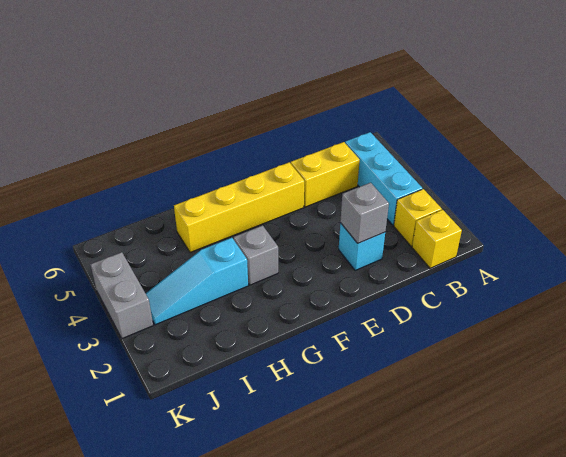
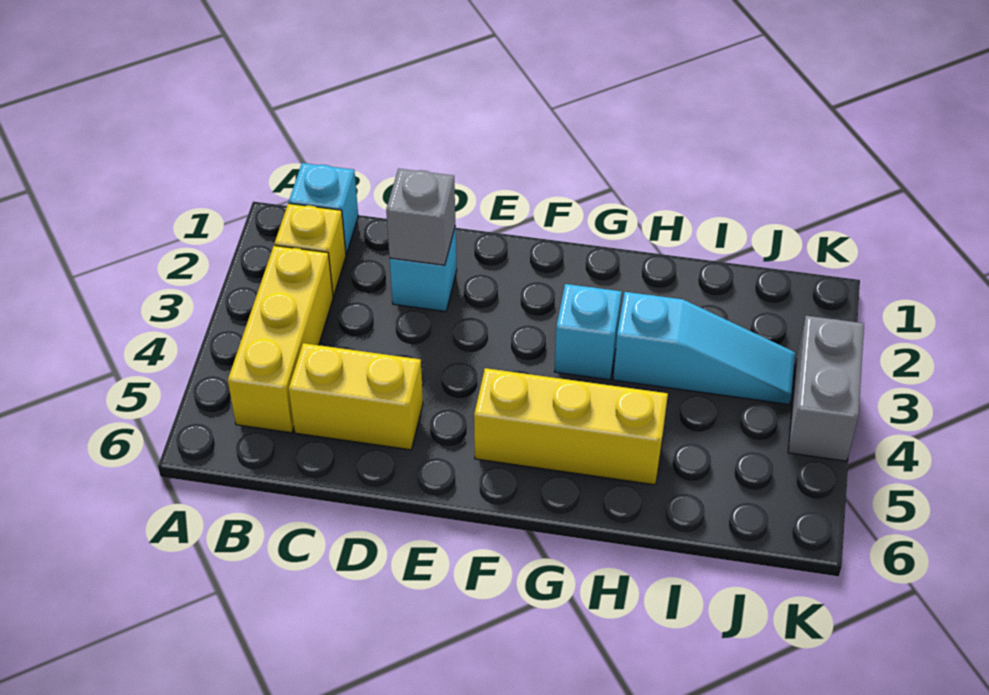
yellow brick B1 level 1 -> cyan brick B1 level 1
cyan brick B3:B5 level 1 -> yellow brick B3:B5 level 1
yellow brick E5:H5 level 1 -> yellow brick F5:H5 level 1
grey brick G3 level 1 -> cyan brick G3 level 1

